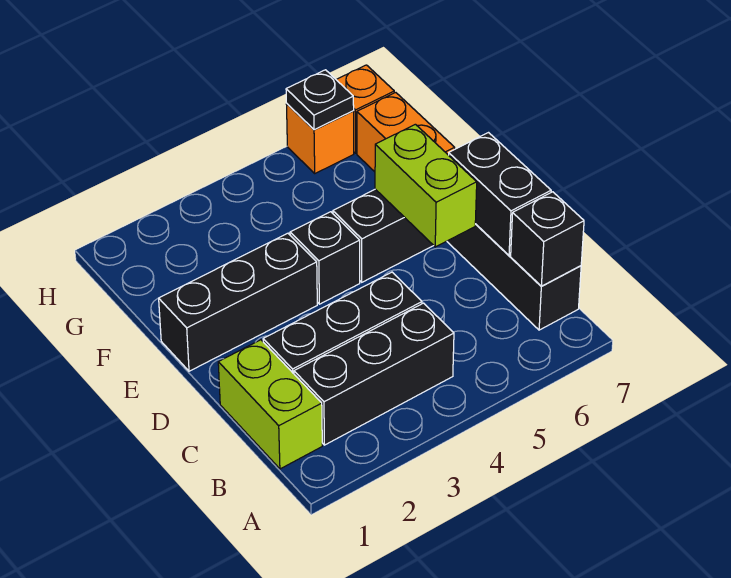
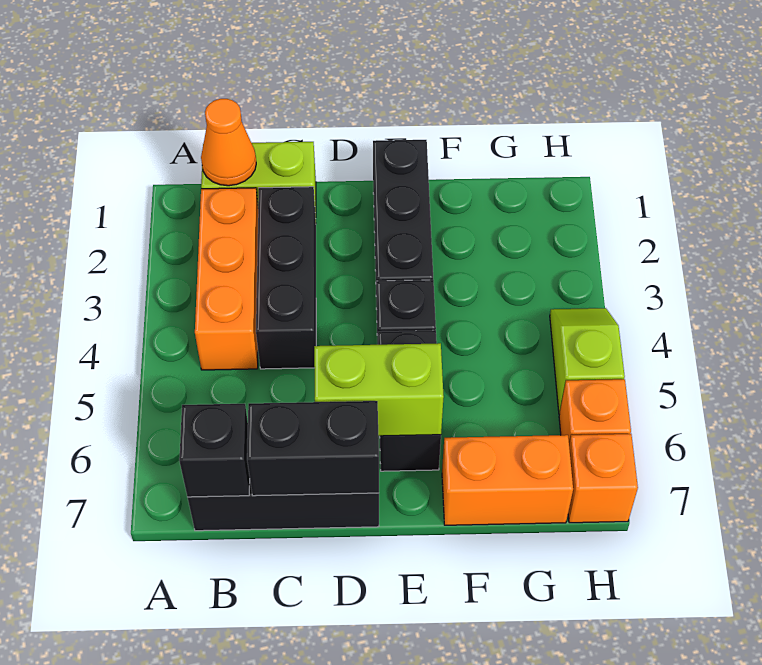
none -> orange cone B1 level 2
black brick B2:B4 level 1 -> orange brick B2:B4 level 1
none -> lime slope H4:H5 level 1 top 5
black plate H6 level 2 -> none

